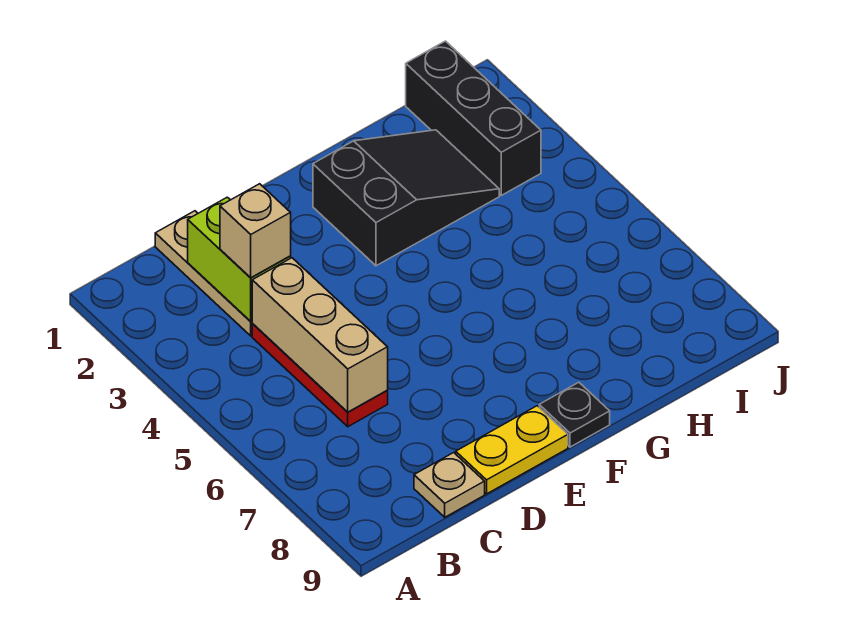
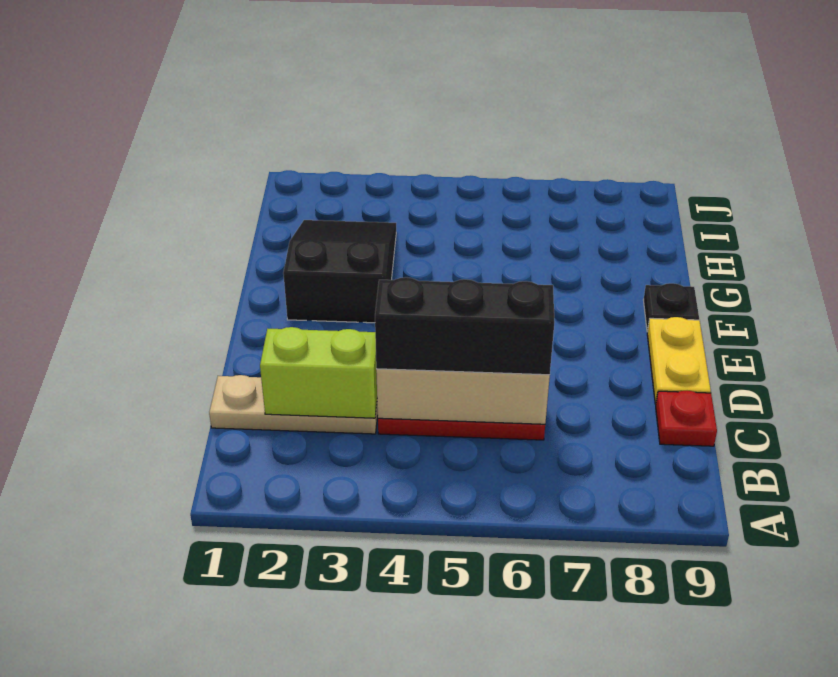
tan brick C3 level 3 -> none
tan plate C9 level 1 -> red plate C9 level 1
black brick I1:I3 level 1 -> black brick C4:C6 level 3

